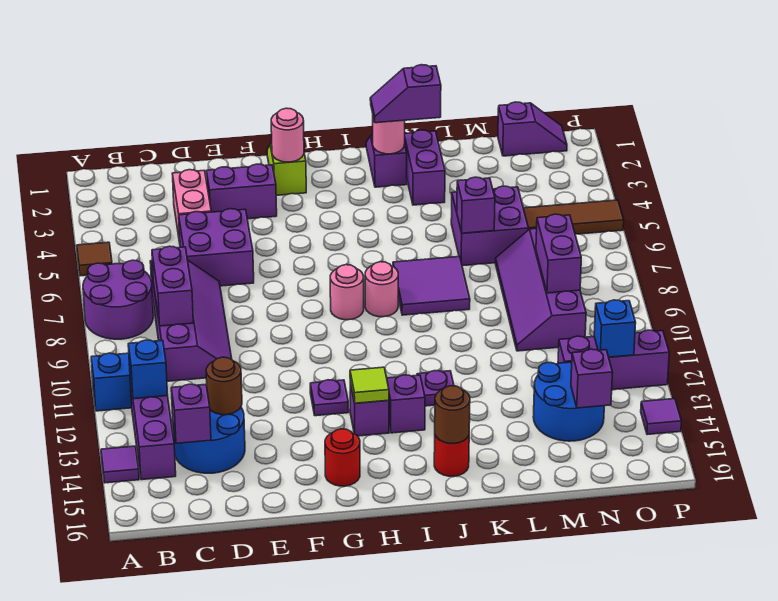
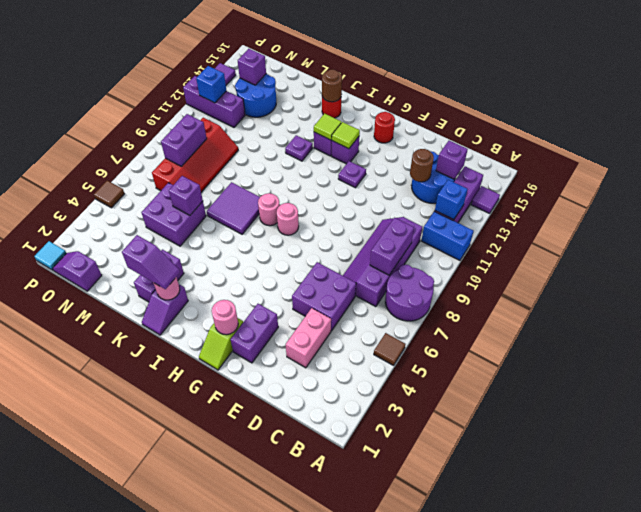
purple brick E3:F3 level 1 -> purple brick F2:F3 level 1
none -> lime tile I13 level 2
purple slope M7:N10 level 1 top N -> red slope M7:N10 level 1 top N
brown tile N5:P5 level 1 -> brown tile P5 level 1
none -> cyan tile P1 level 1

